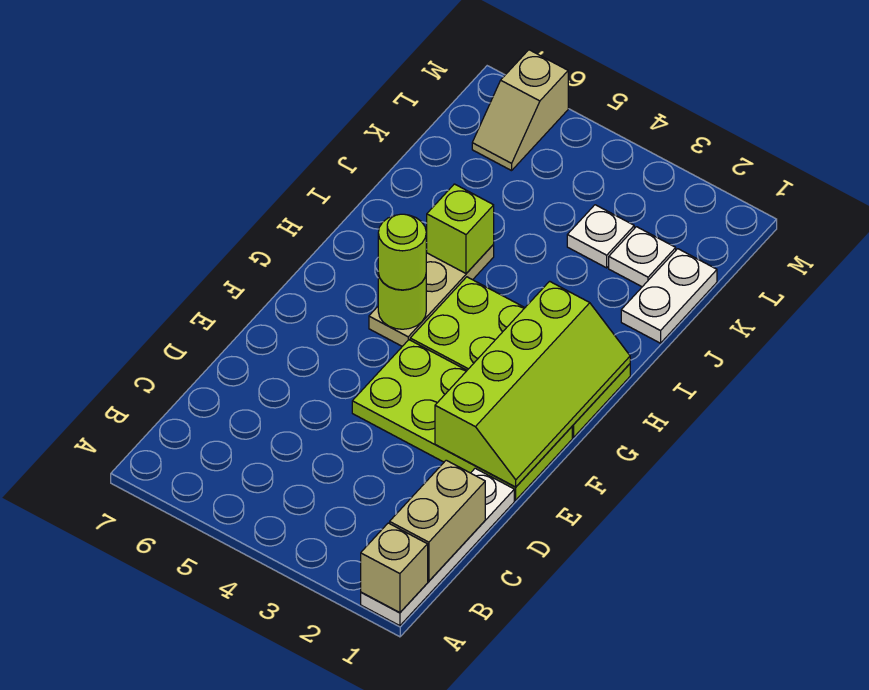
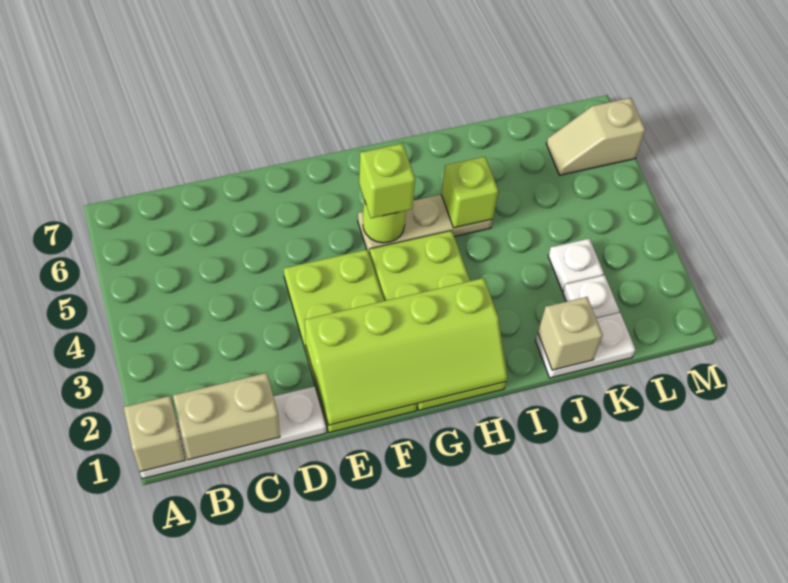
lime round brick G5 level 3 -> lime brick G5 level 3
none -> tan brick J1 level 2

